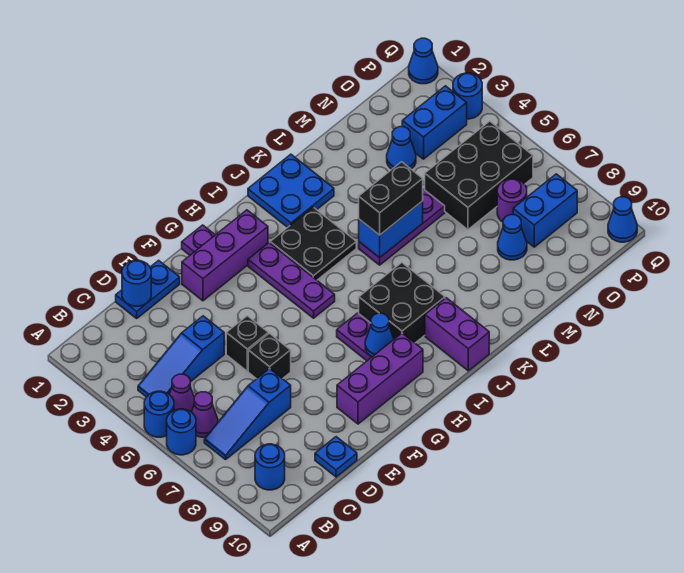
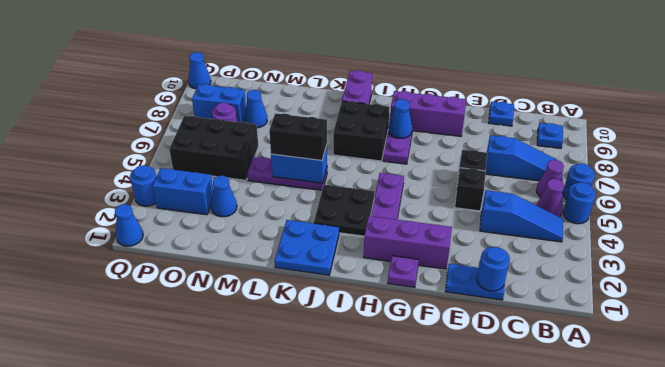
blue round brick B9 level 1 -> blue plate B9 level 1

